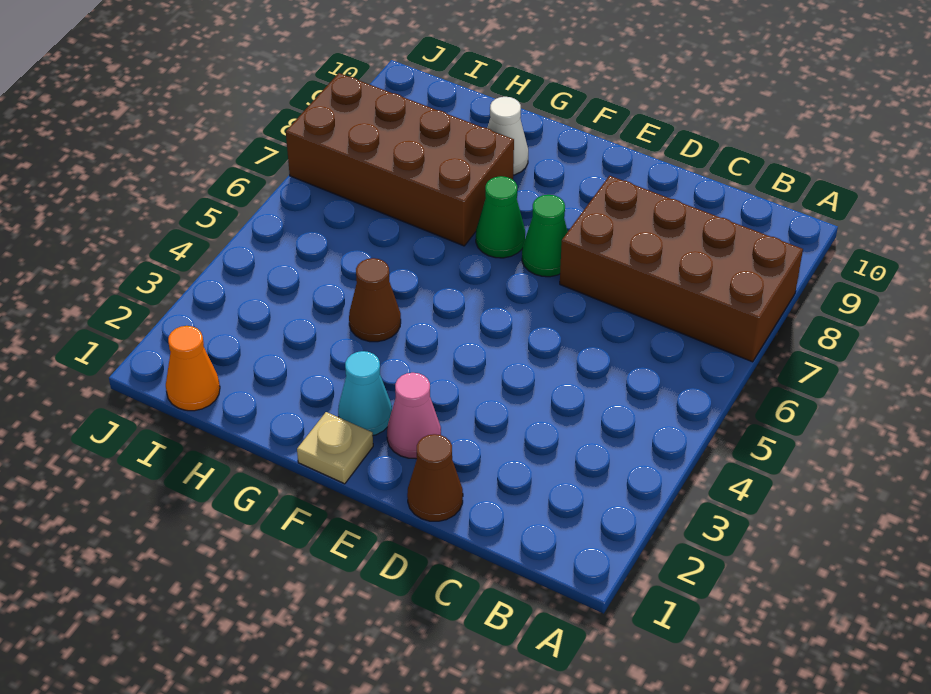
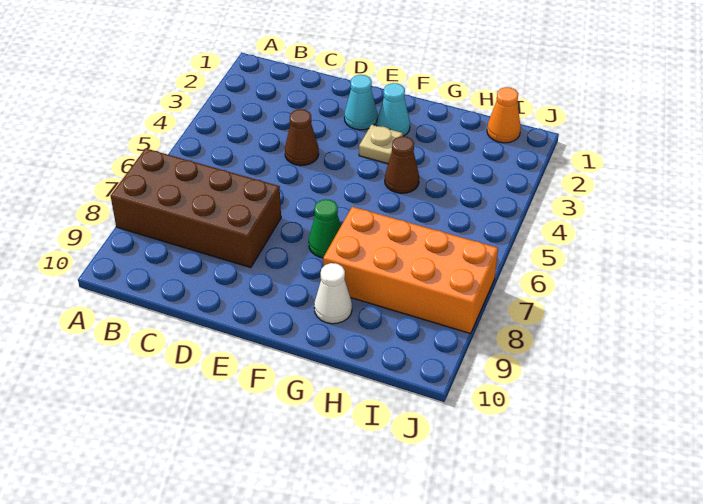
brown cone D1 level 1 -> brown cone D4 level 1
pink cone E2 level 1 -> cyan cone E2 level 1
green cone E7 level 1 -> none
tan plate F1 level 1 -> tan plate F3 level 1
brown brick G7:J8 level 1 -> orange brick G7:J8 level 1

